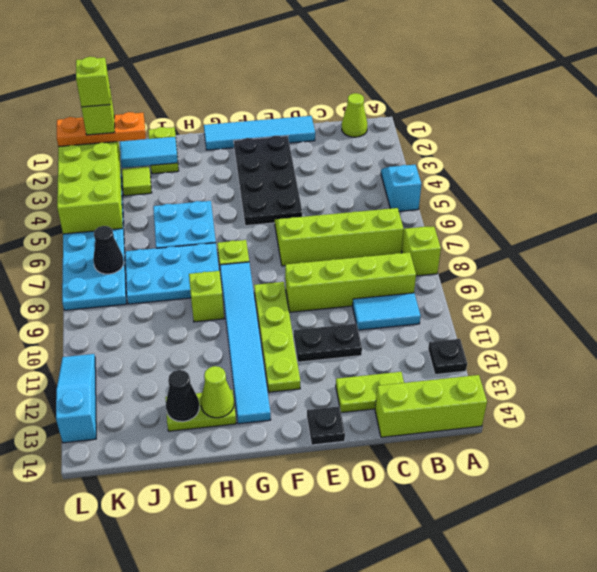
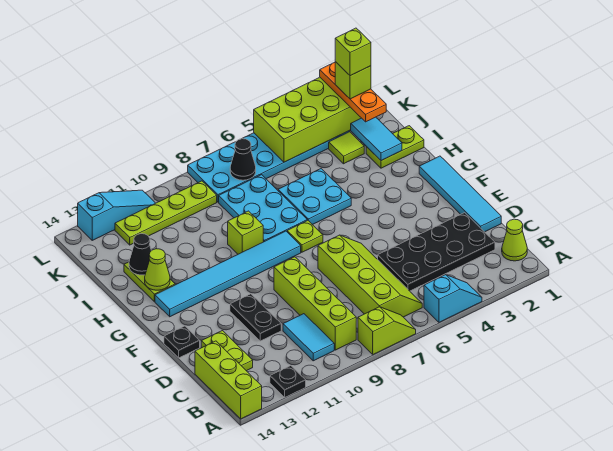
black plate E2:F5 level 1 -> black plate C2:D5 level 1
lime plate F9:F12 level 1 -> lime plate K9:K12 level 1

